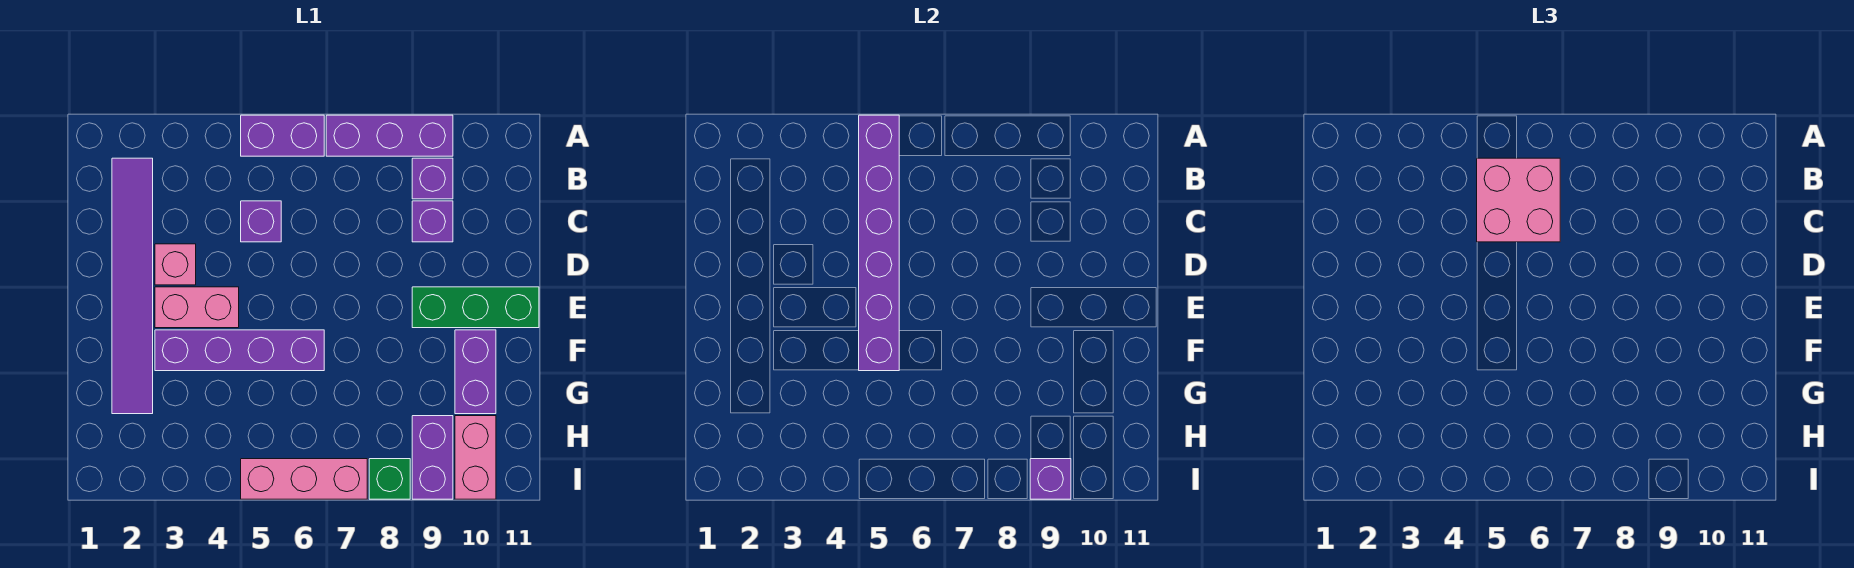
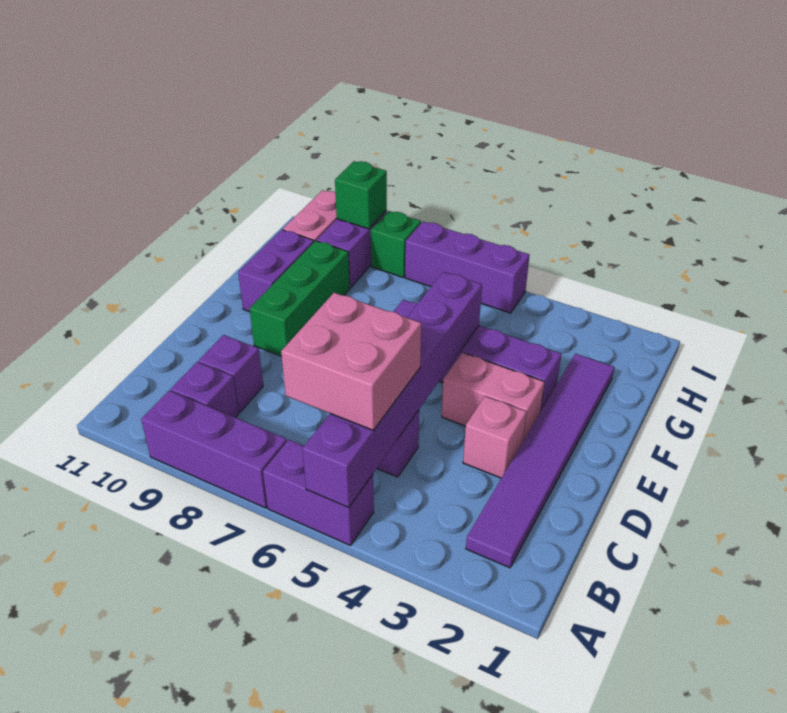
green brick E9:E11 level 1 -> green brick E9:G9 level 1
pink brick I5:I7 level 1 -> purple brick I5:I7 level 1
purple brick I9 level 2 -> green brick I9 level 2

